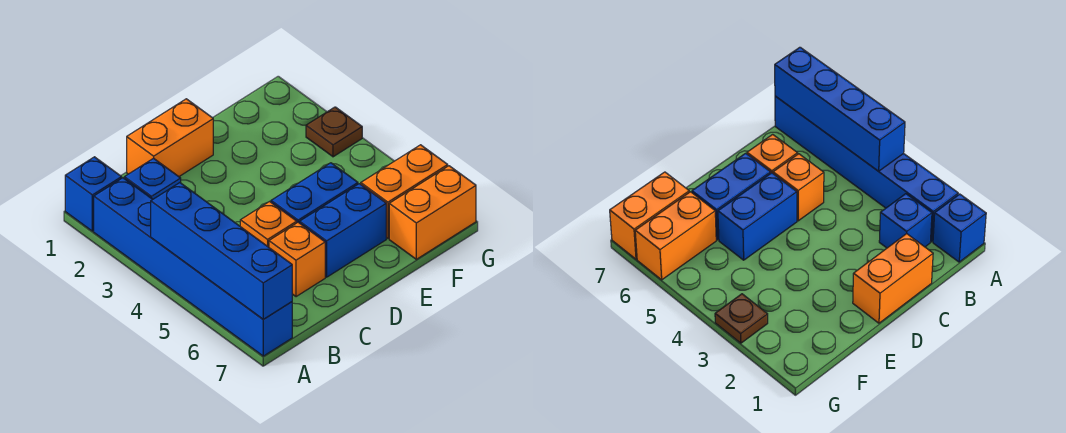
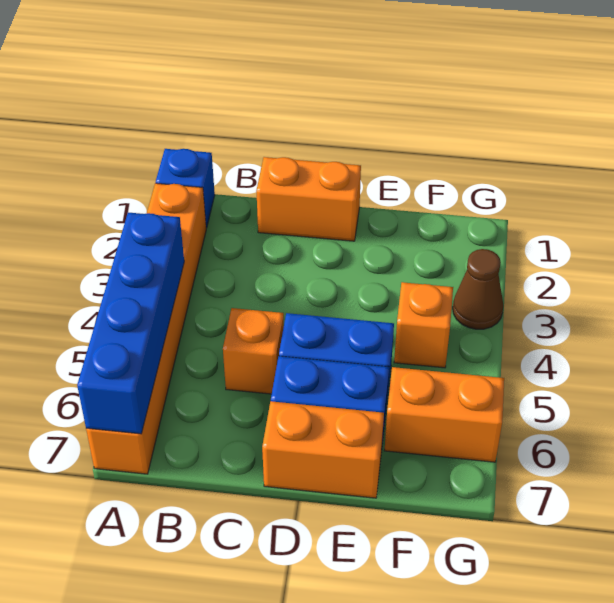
blue brick A2:A7 level 1 -> orange brick A2:A7 level 1
blue brick B2 level 1 -> none
orange brick C6 level 1 -> orange brick F4 level 1
orange brick F7:G7 level 1 -> orange brick D7:E7 level 1
brown plate G3 level 1 -> brown cone G3 level 1

